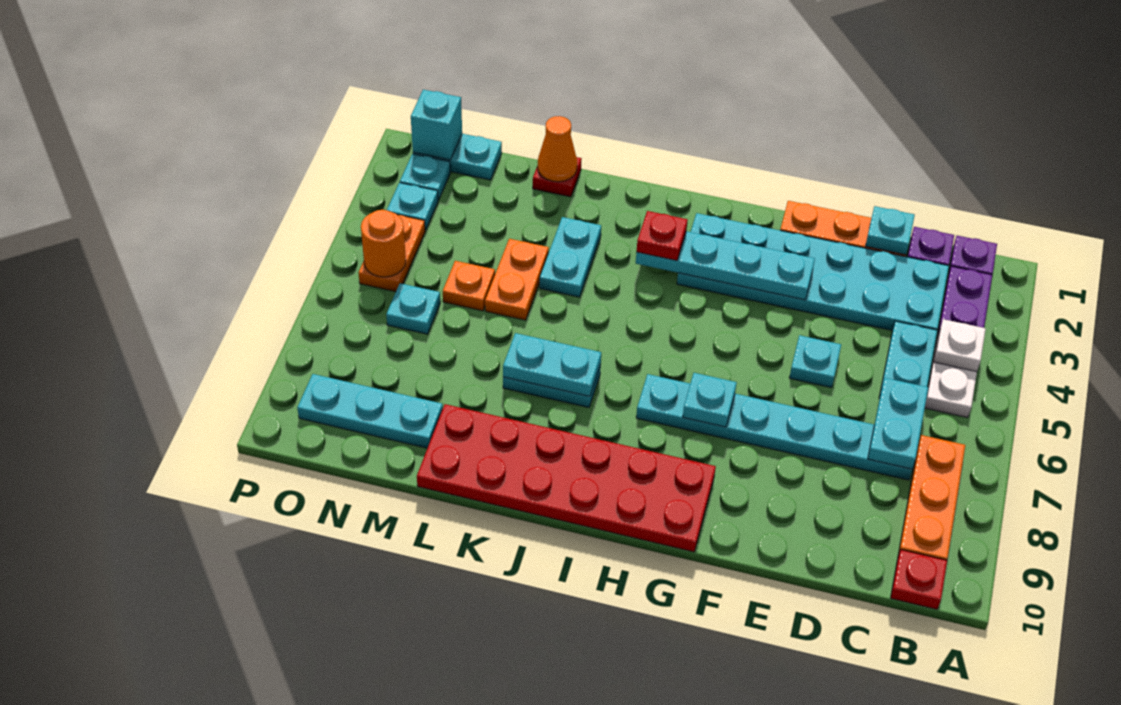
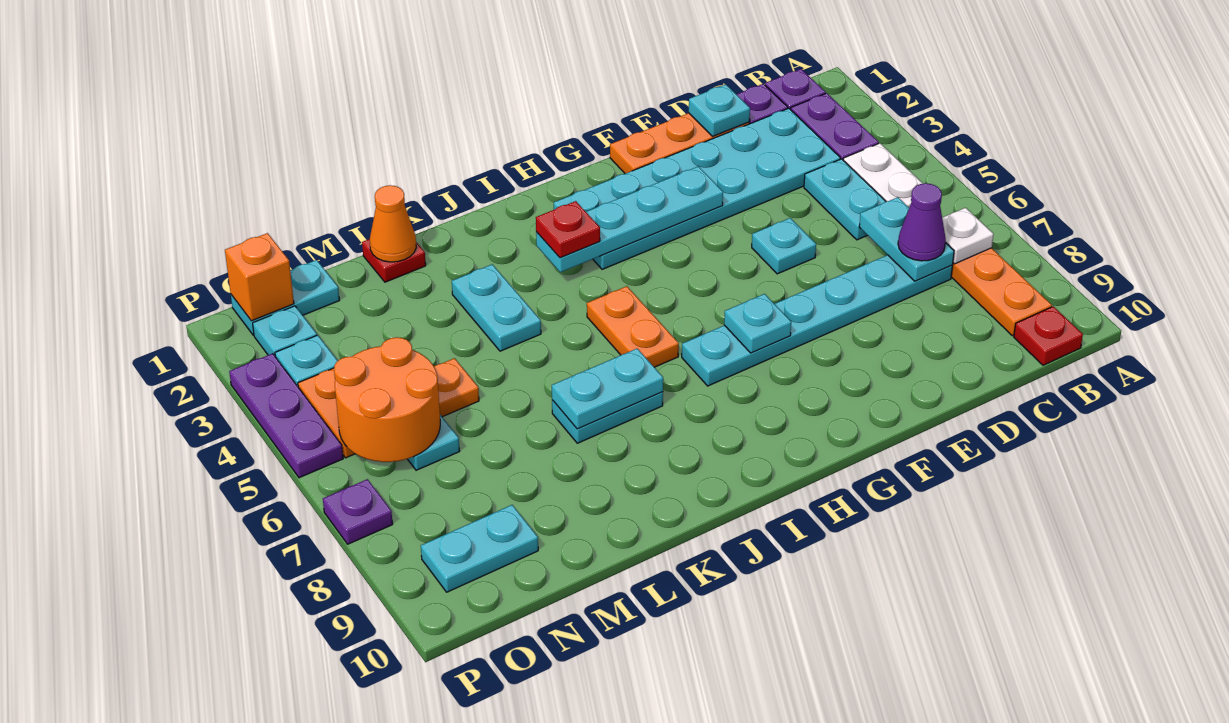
white plate B4 level 2 -> white plate B7 level 2
none -> purple cone C7 level 3
red plate G9:L10 level 1 -> none
orange plate L4:L5 level 1 -> orange plate I5:I6 level 1
cyan plate M9:O9 level 1 -> cyan plate N9:O9 level 1
cyan brick O1 level 2 -> orange brick O1 level 2
orange round brick O5 level 2 -> orange round brick N5:O6 level 2
none -> purple plate P3:P5 level 1
none -> purple plate P7 level 1

